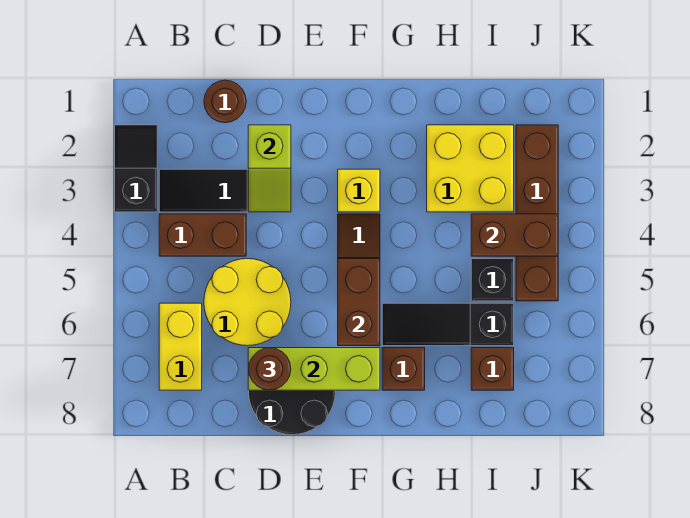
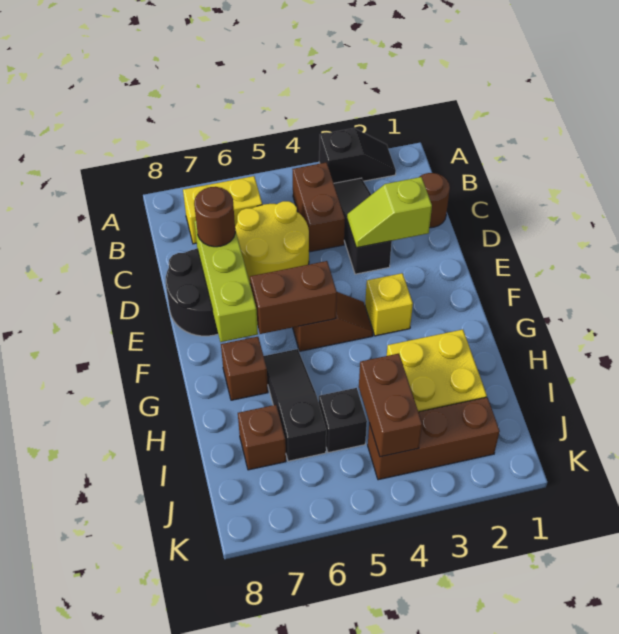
brown brick J2:J5 level 1 -> brown brick J2:J4 level 1

